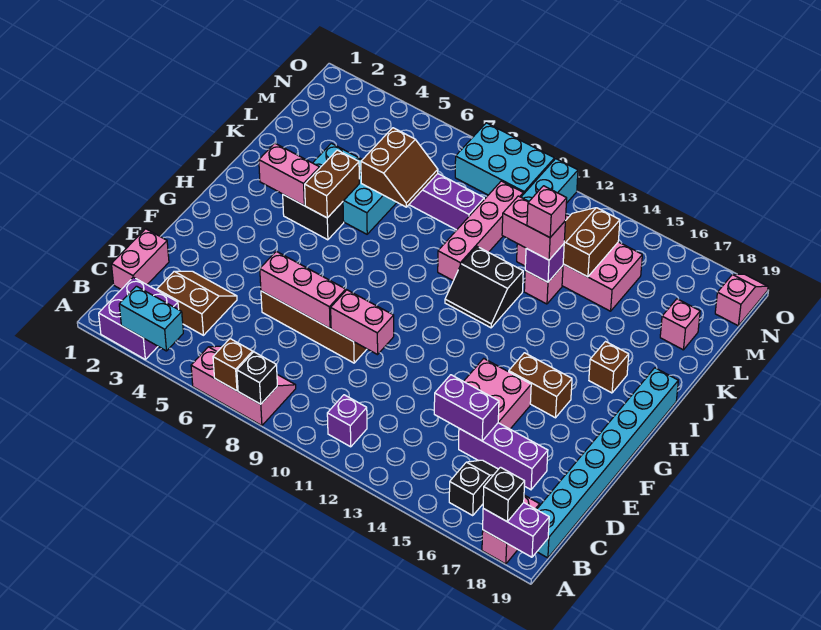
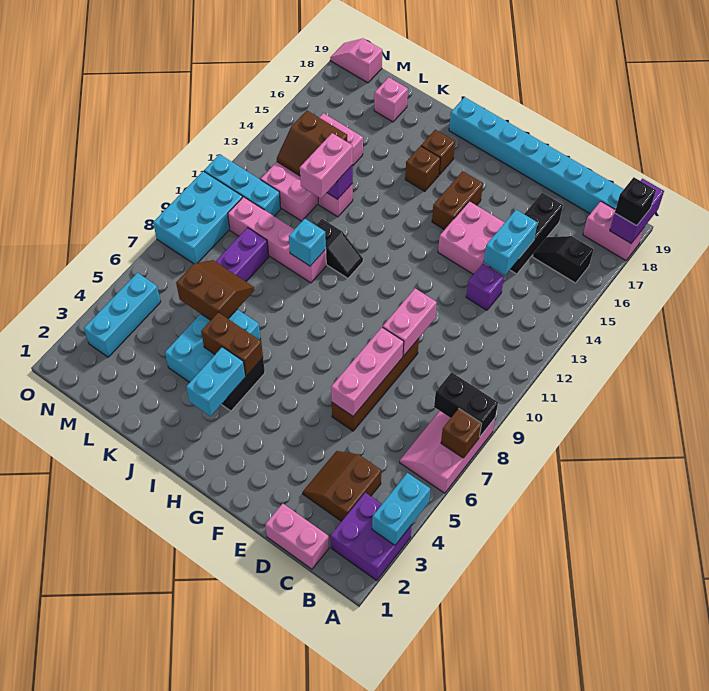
black brick A8 level 2 -> black brick A8:B8 level 2
purple brick B11 level 1 -> purple brick D13 level 1
purple brick D14:D15 level 2 -> cyan brick D14:D15 level 2
purple brick D15:D17 level 1 -> black brick D15:D17 level 1
pink brick I3:I4 level 2 -> cyan brick I3:I4 level 2
black slope I11:J12 level 1 top J -> black slope I11:J11 level 1 top J
none -> brown brick I16 level 1
none -> cyan brick J10 level 2
pink brick K13 level 4 -> none
none -> cyan brick N3:N5 level 1

